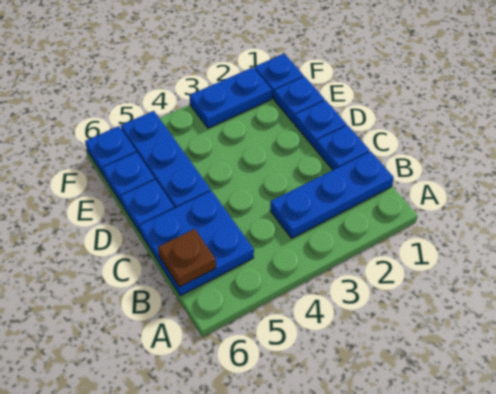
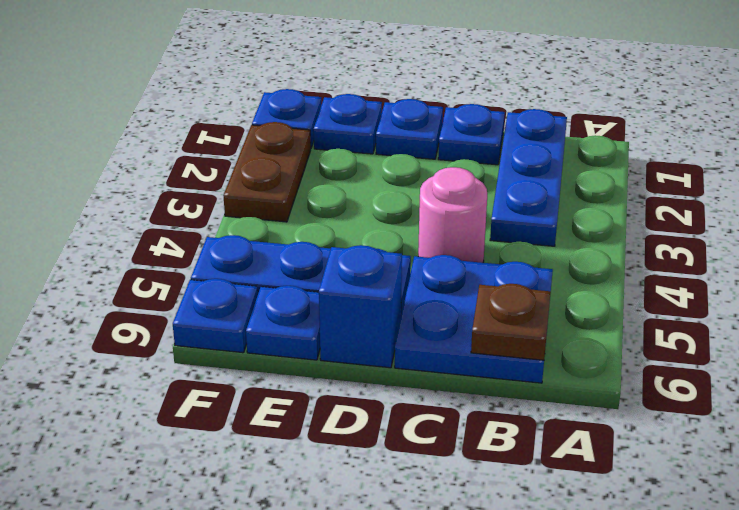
none -> pink round brick C4 level 1
blue plate D6 level 1 -> blue brick D6 level 1
blue plate F2:F3 level 1 -> brown plate F2:F3 level 1

